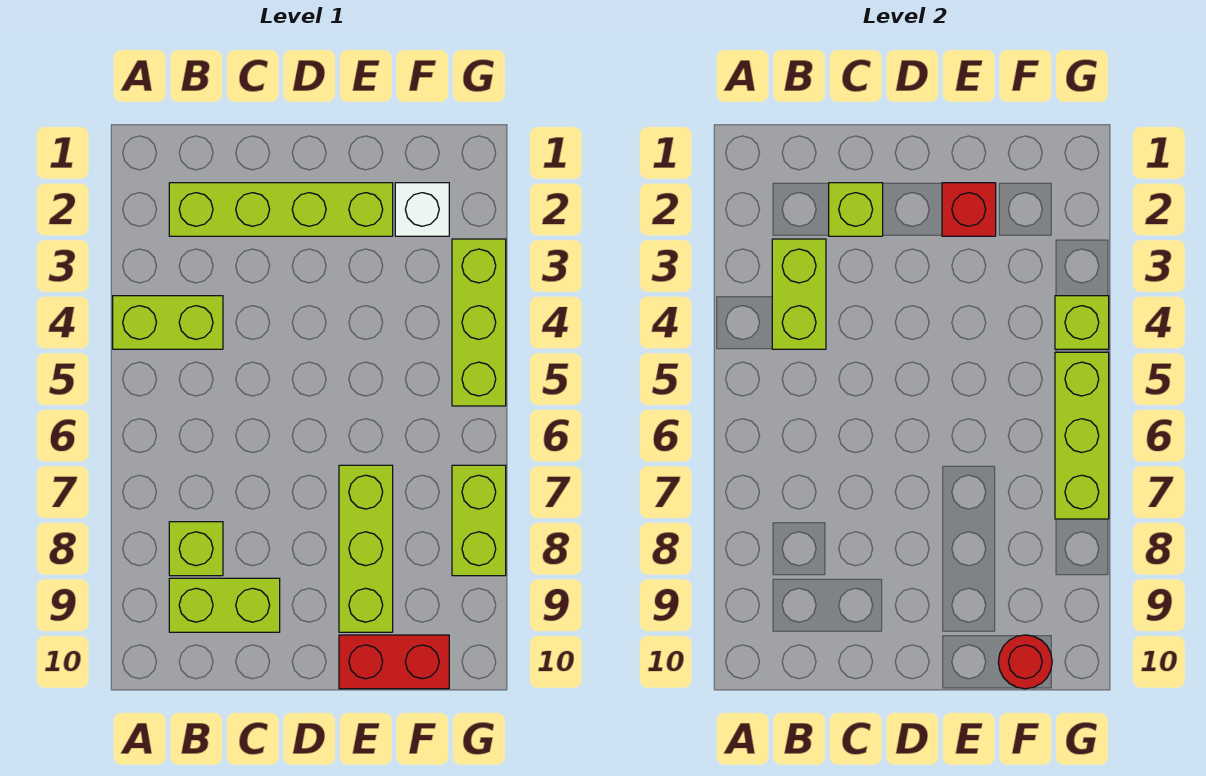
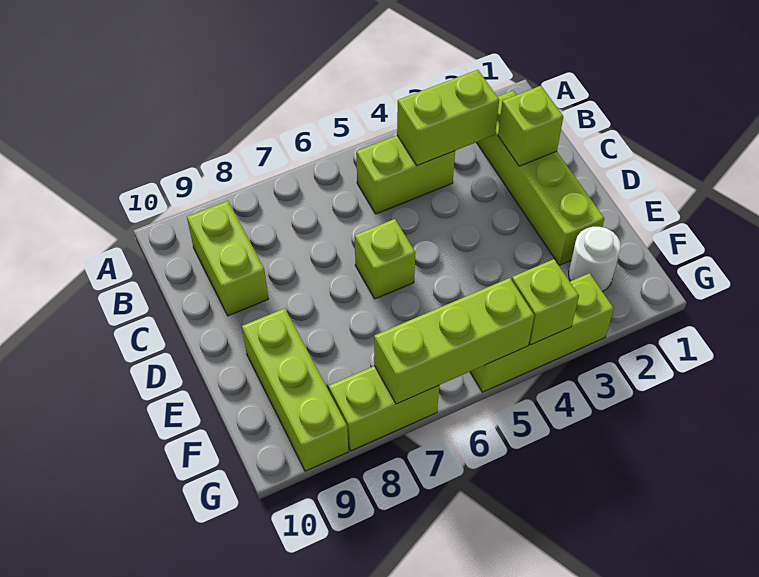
lime brick A4:B4 level 1 -> lime brick B4:B5 level 1
lime brick B8 level 1 -> lime brick D6 level 1
red brick E2 level 2 -> none
lime brick E7:E9 level 1 -> lime brick E9:G9 level 1
red brick E10:F10 level 1 -> none
white brick F2 level 1 -> white round brick F2 level 1
red round brick F10 level 2 -> none

